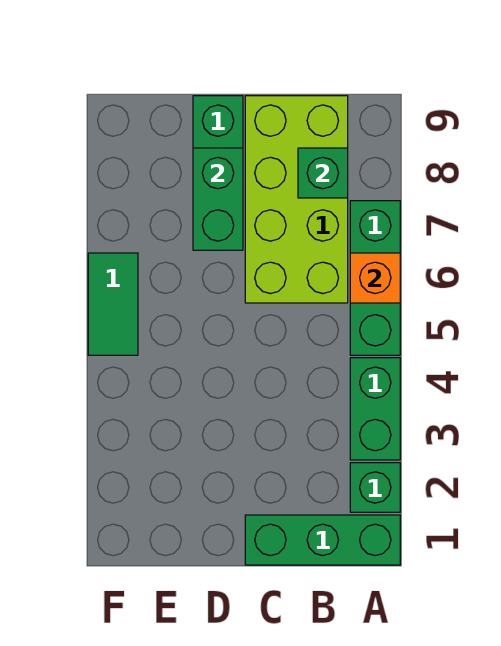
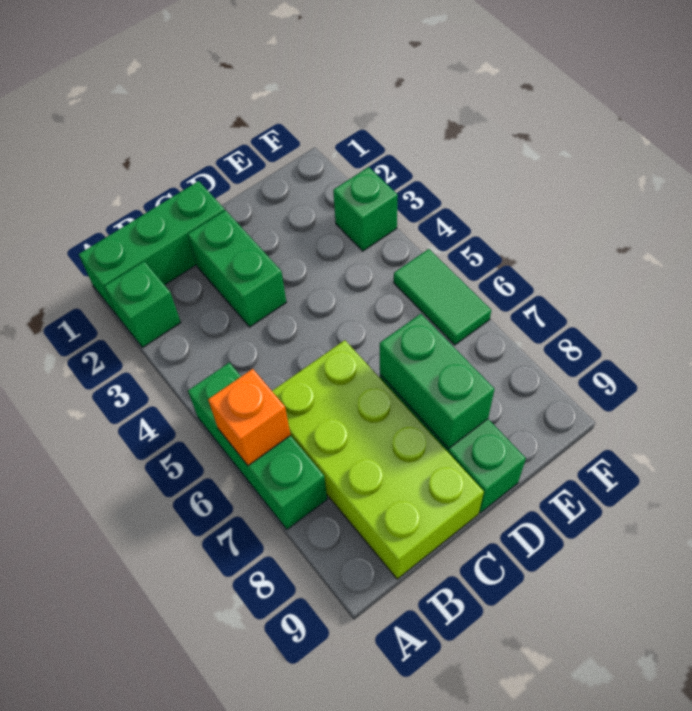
green brick A3:A4 level 1 -> green brick C2:C3 level 1
green brick B8 level 2 -> green brick F3 level 1

